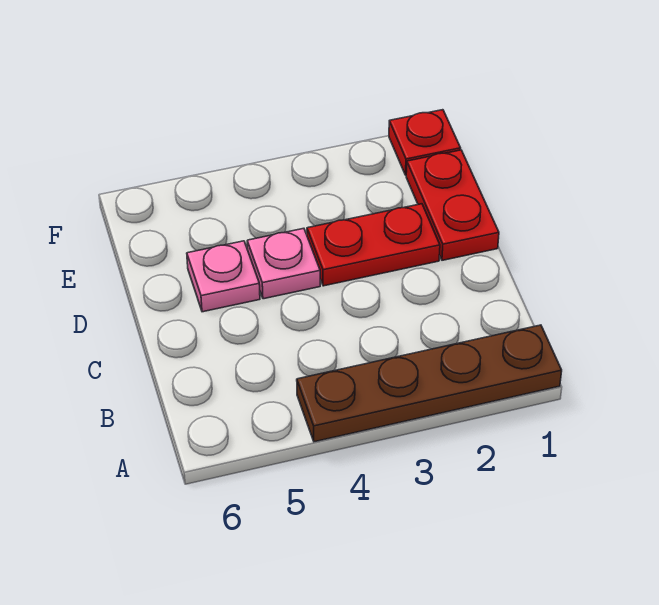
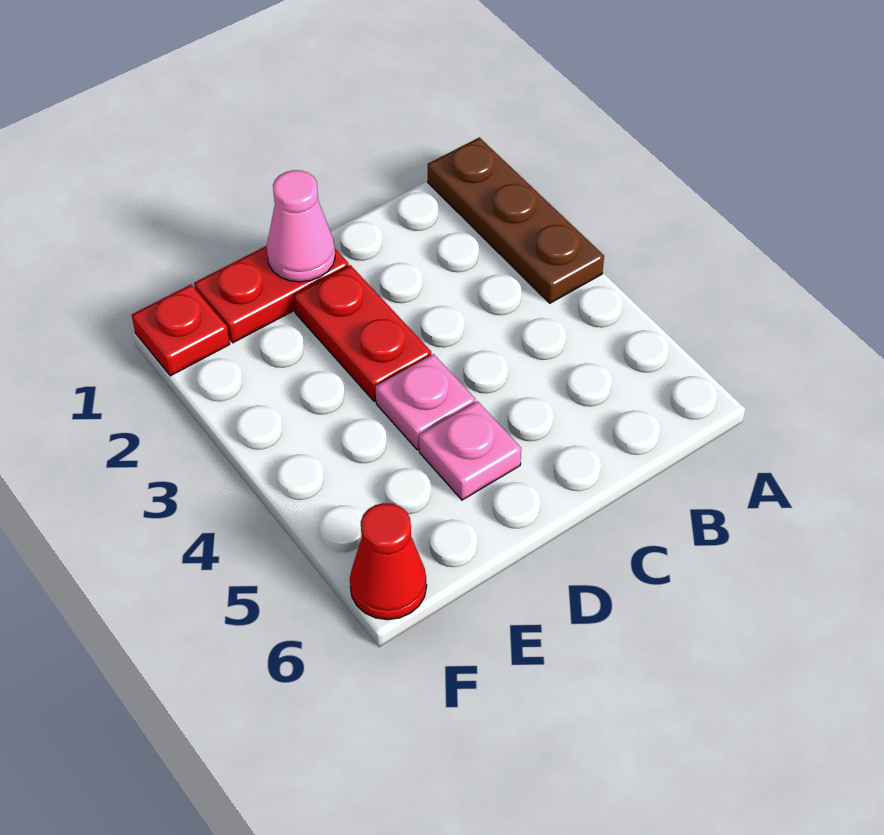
brown plate A1:A4 level 1 -> brown plate A1:A3 level 1
none -> pink cone D1 level 2
none -> red cone F6 level 1

